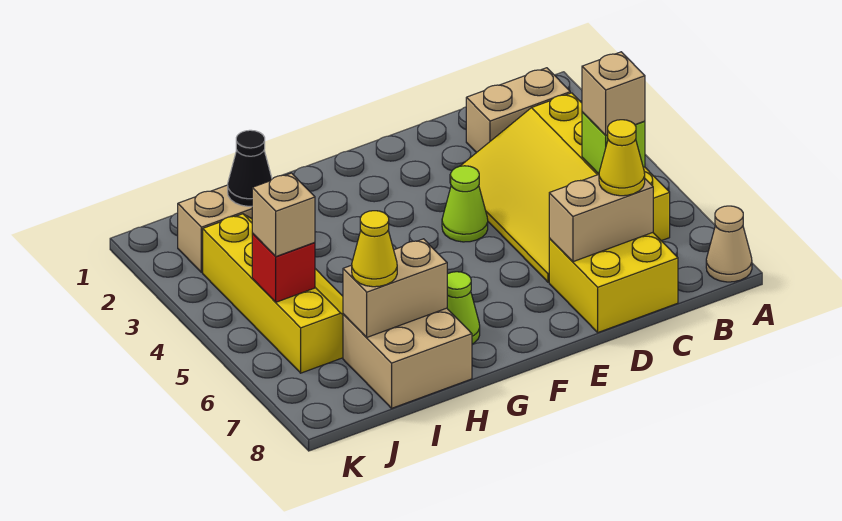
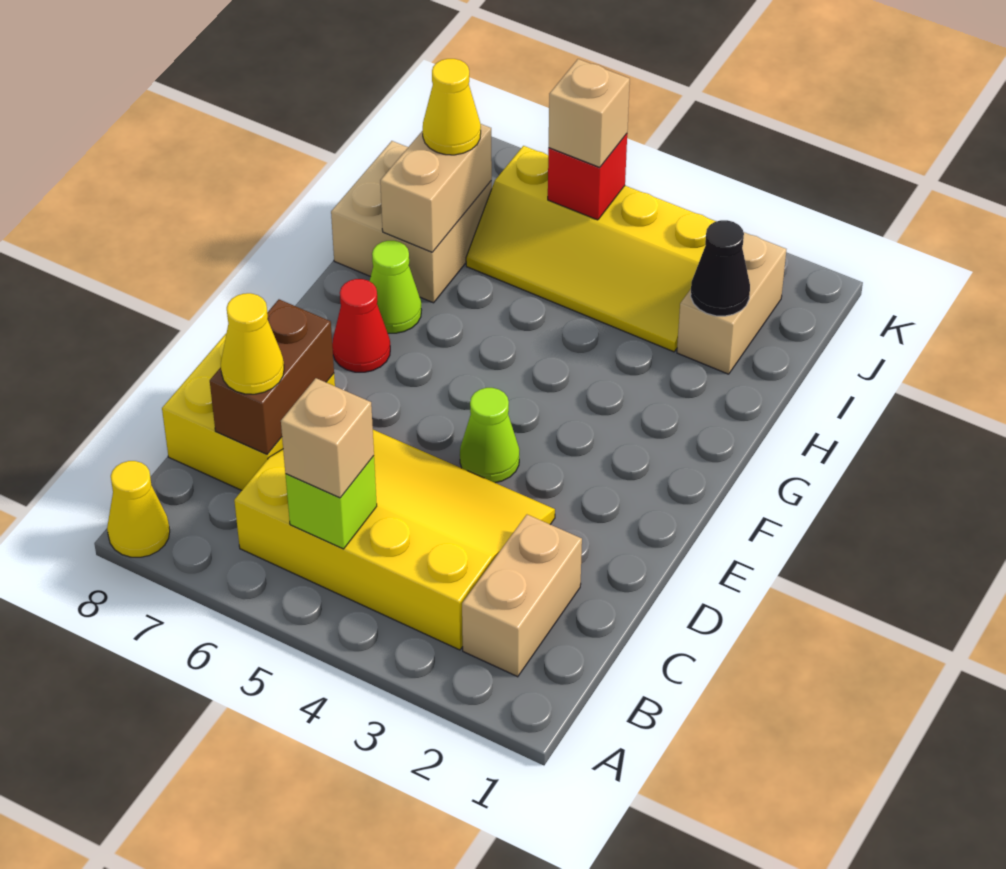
tan cone A8 level 1 -> yellow cone A8 level 1
tan brick C7:D7 level 2 -> brown brick C7:D7 level 2
none -> red cone F7 level 1

